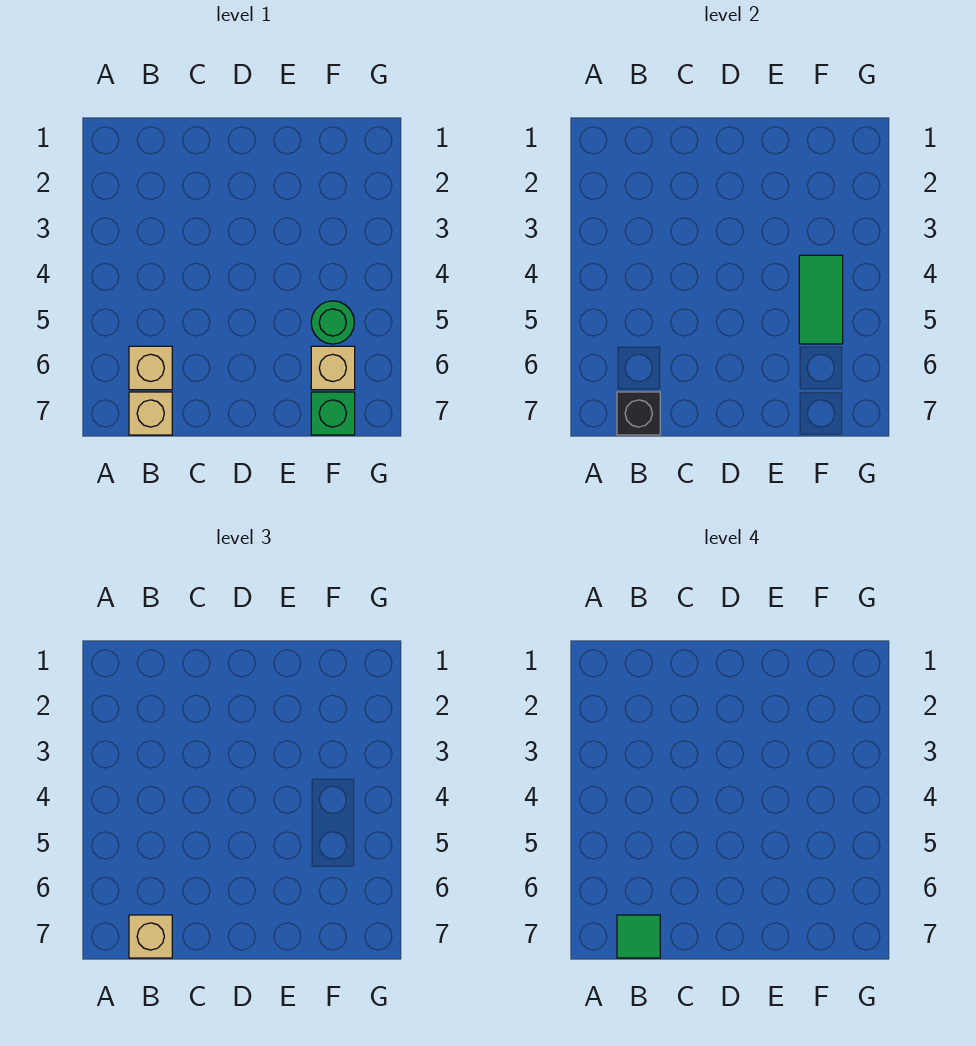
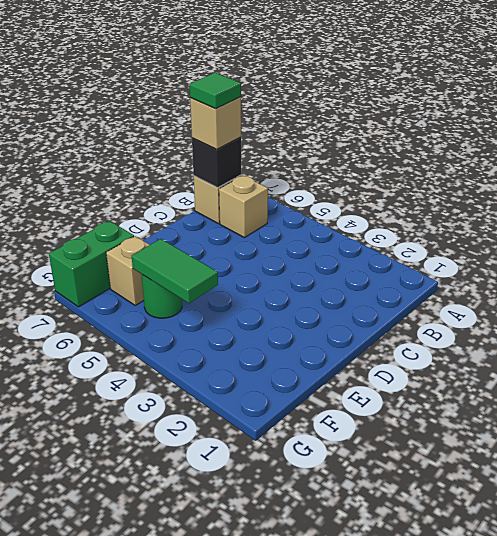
green brick F7 level 1 -> green brick F7:G7 level 1

